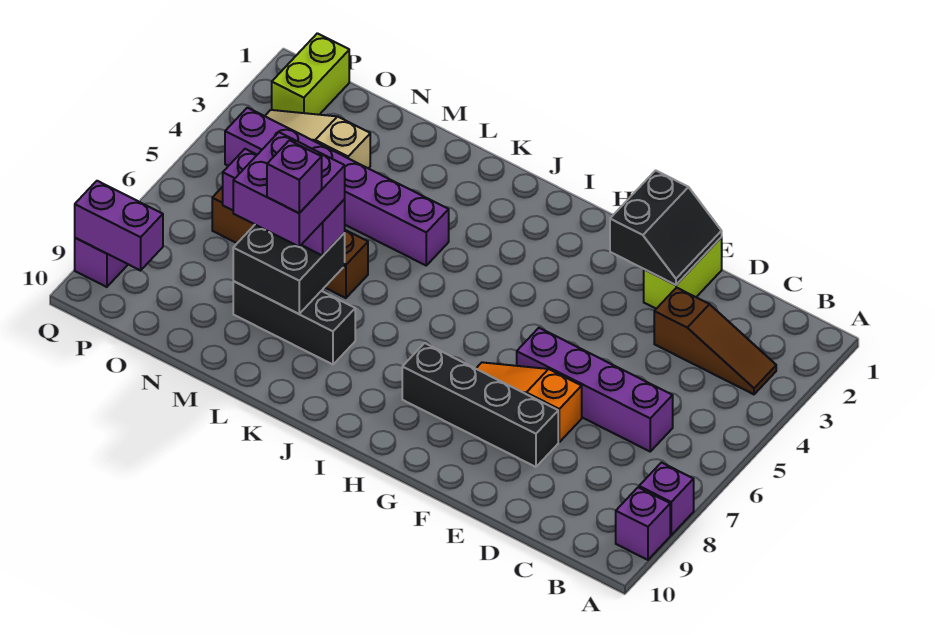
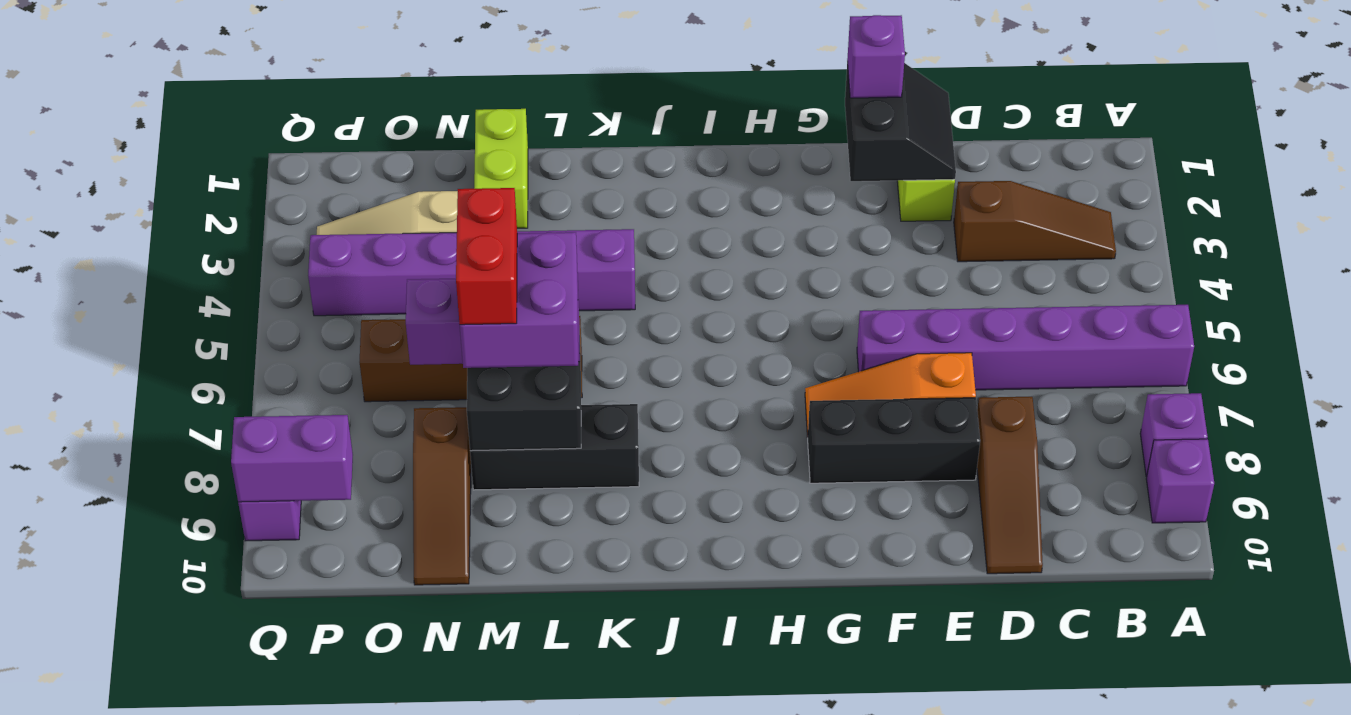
purple brick C6:F6 level 1 -> purple brick A6:F6 level 1
none -> brown slope D8:D10 level 1 top 8
black brick E8:H8 level 1 -> black brick E8:G8 level 1
purple brick L8 level 5 -> purple brick F1 level 3
none -> red brick M7:M8 level 5
none -> brown slope N8:N10 level 1 top 8
lime brick P1:P2 level 1 -> lime brick M1:M2 level 1

